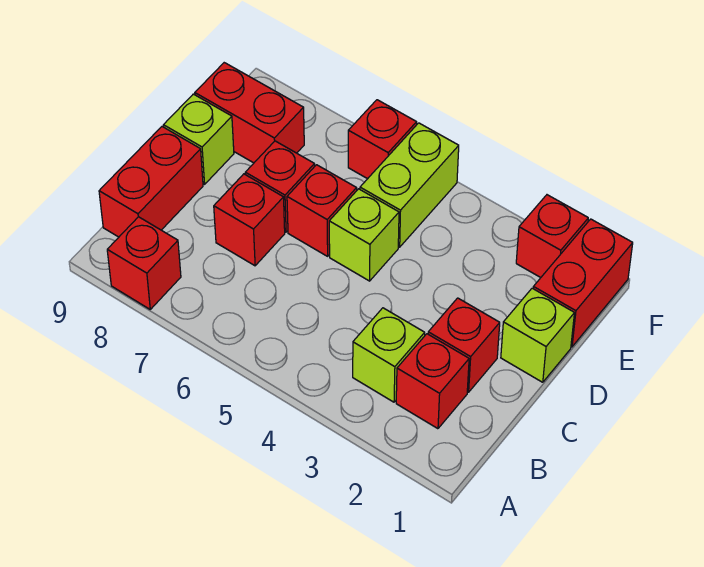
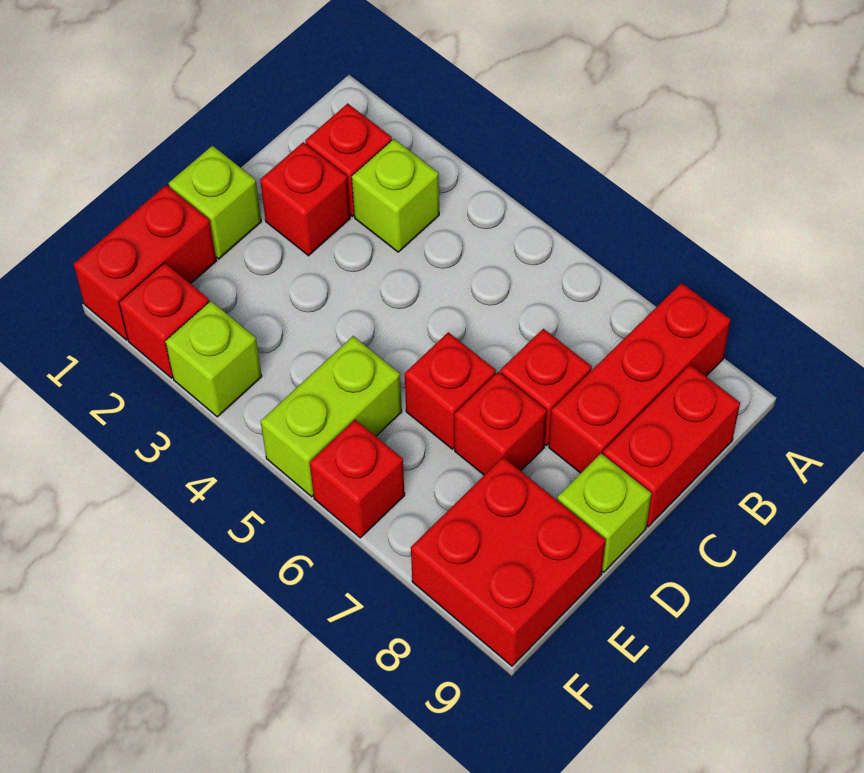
red brick A8 level 1 -> red brick A8:C8 level 1
lime brick D5 level 1 -> lime brick F3 level 1
red brick E8:E9 level 1 -> red brick E8:F9 level 1

